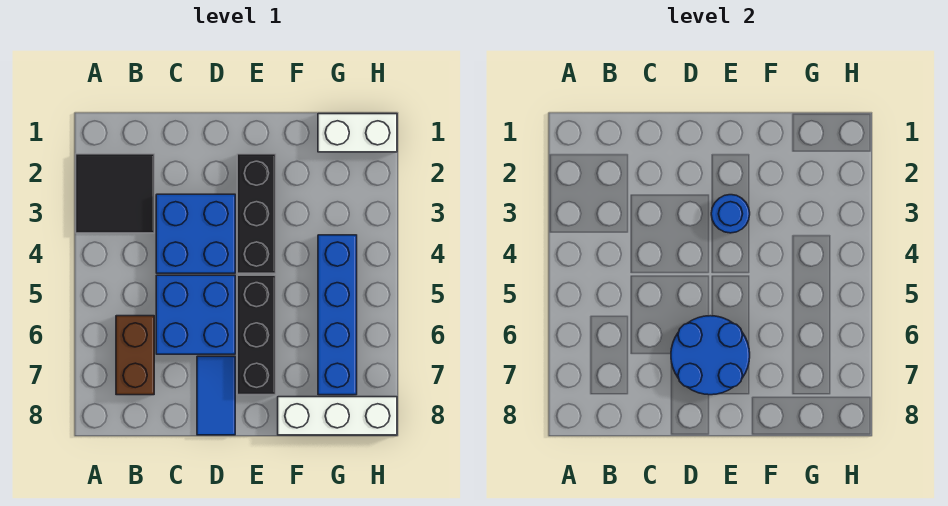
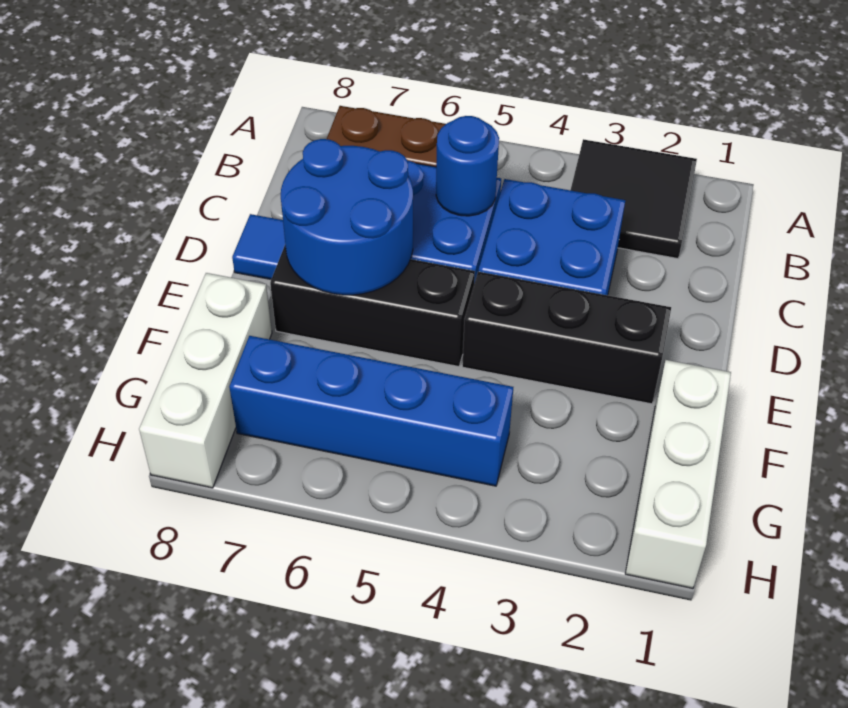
blue round brick E3 level 2 -> blue round brick C5 level 2
white brick G1:H1 level 1 -> white brick F1:H1 level 1

